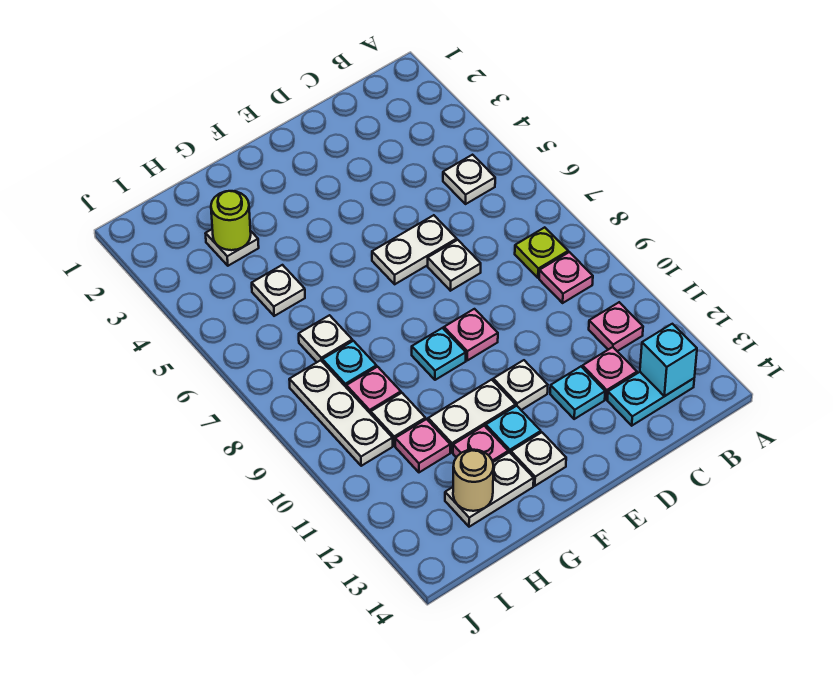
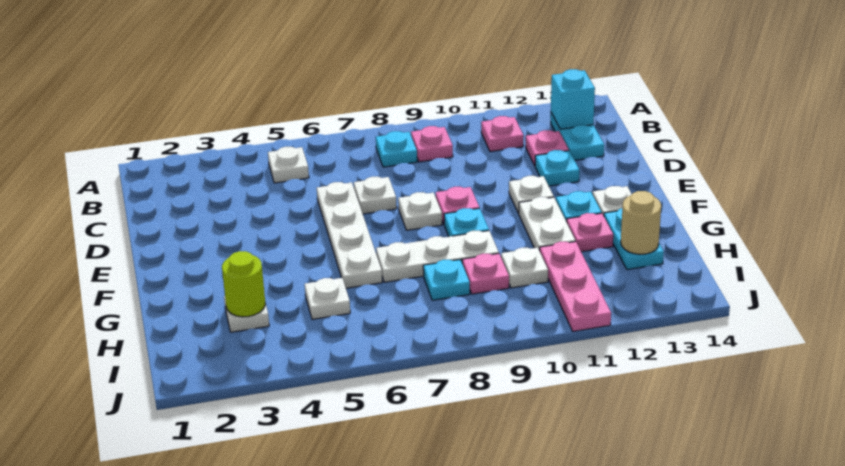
lime plate B8 level 1 -> cyan plate B8 level 1
white plate D6:E6 level 1 -> white plate D6:G6 level 1
white plate G13:H13 level 1 -> cyan plate G13:H13 level 1
white plate H7 level 1 -> white plate E8 level 1
pink plate H11 level 1 -> pink plate H11:J11 level 1
white plate I8:I10 level 1 -> white plate G7:G9 level 1

